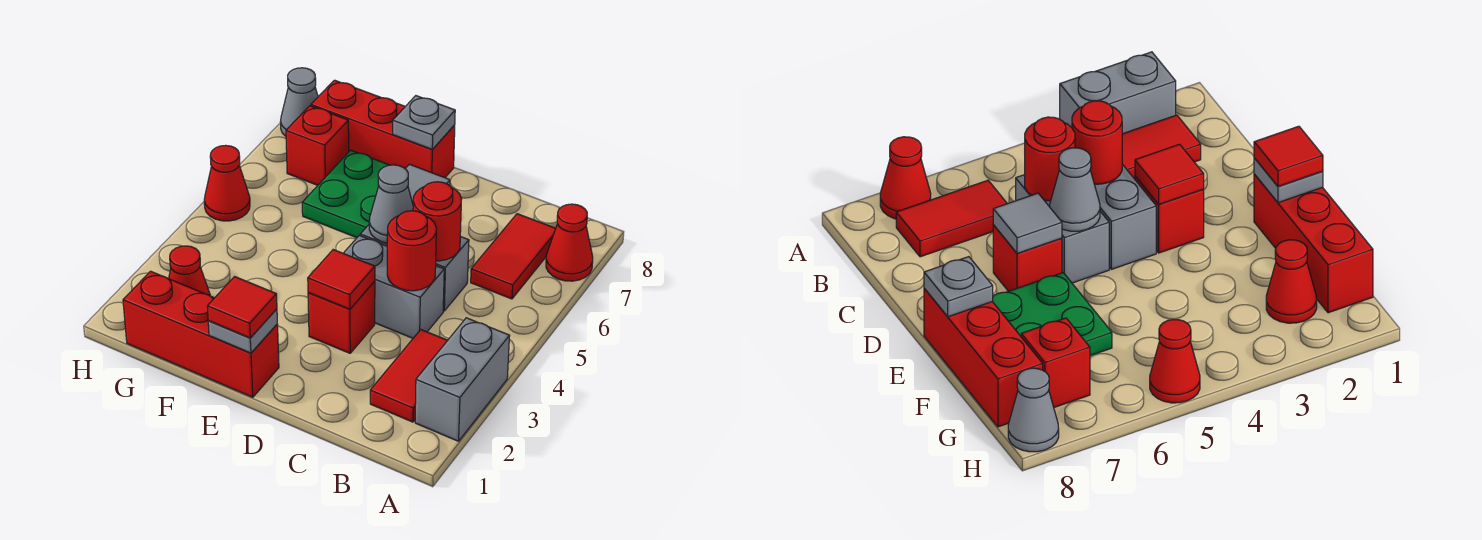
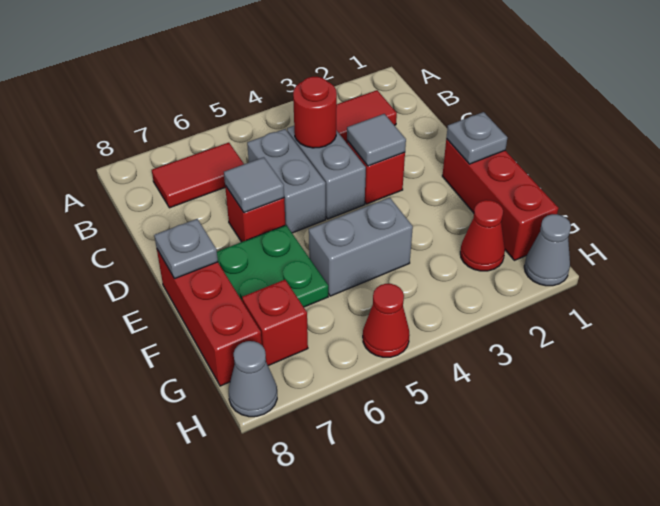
grey brick A2:A3 level 1 -> grey brick F4:F5 level 1
red cone A7 level 1 -> none
red round brick C5 level 2 -> none
red tile D3 level 2 -> grey tile D3 level 2
grey cone D5 level 2 -> grey cone H1 level 1
red tile E1 level 3 -> none

